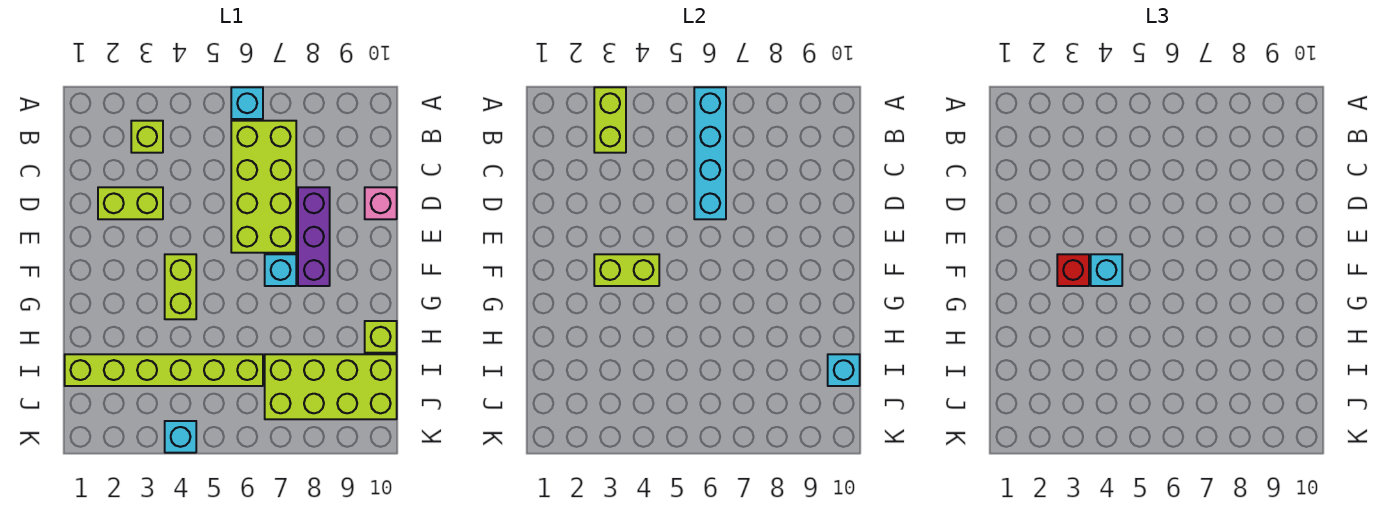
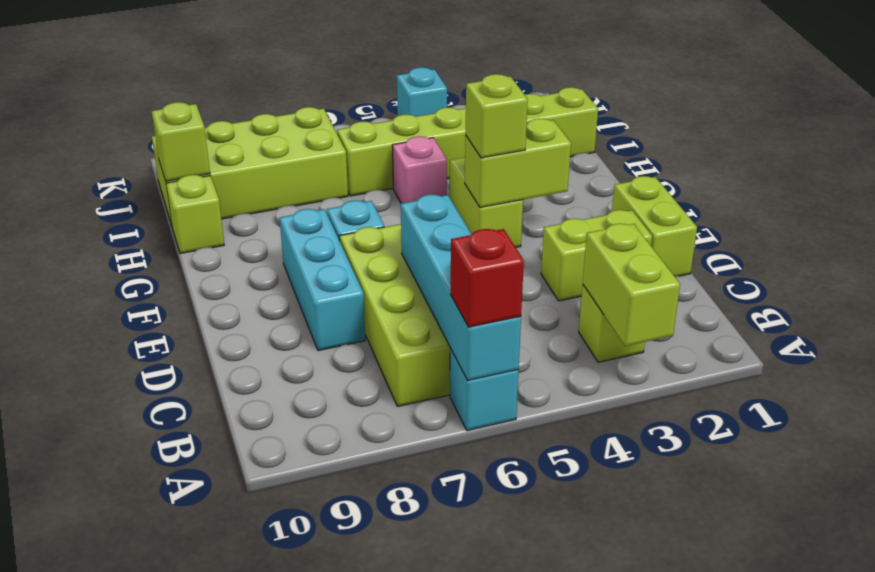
none -> lime brick D1:E1 level 1
purple brick D8:F8 level 1 -> cyan brick D8:F8 level 1
pink brick D10 level 1 -> pink brick H5 level 1
red brick F3 level 3 -> red brick A6 level 3
cyan brick F4 level 3 -> lime brick F4 level 3
cyan brick I10 level 2 -> lime brick I10 level 2

